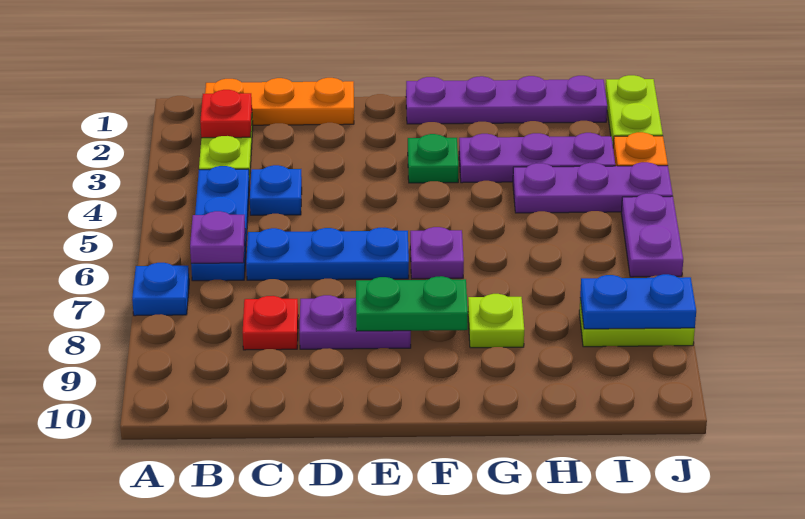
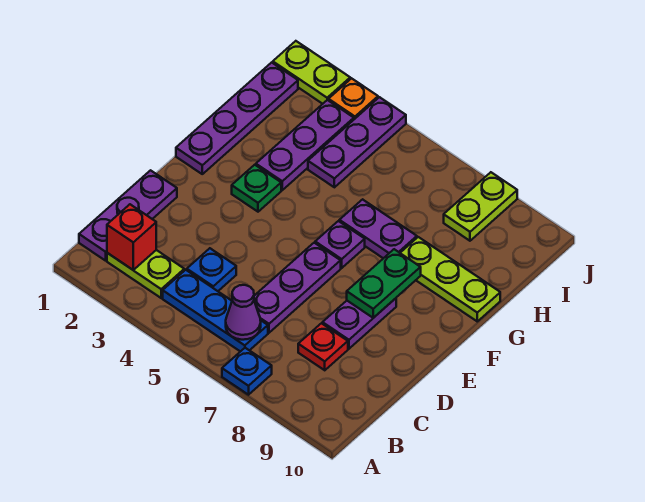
orange plate B1:D1 level 1 -> purple plate B1:D1 level 1
red plate B2 level 2 -> red brick B2 level 2
purple plate B6 level 2 -> purple cone B6 level 2
blue plate C6:E6 level 1 -> purple plate C6:E6 level 1
lime plate G8 level 1 -> lime plate G8:G10 level 1
blue plate I8:J8 level 2 -> none
purple plate J5:J6 level 1 -> purple plate G6:G7 level 1

